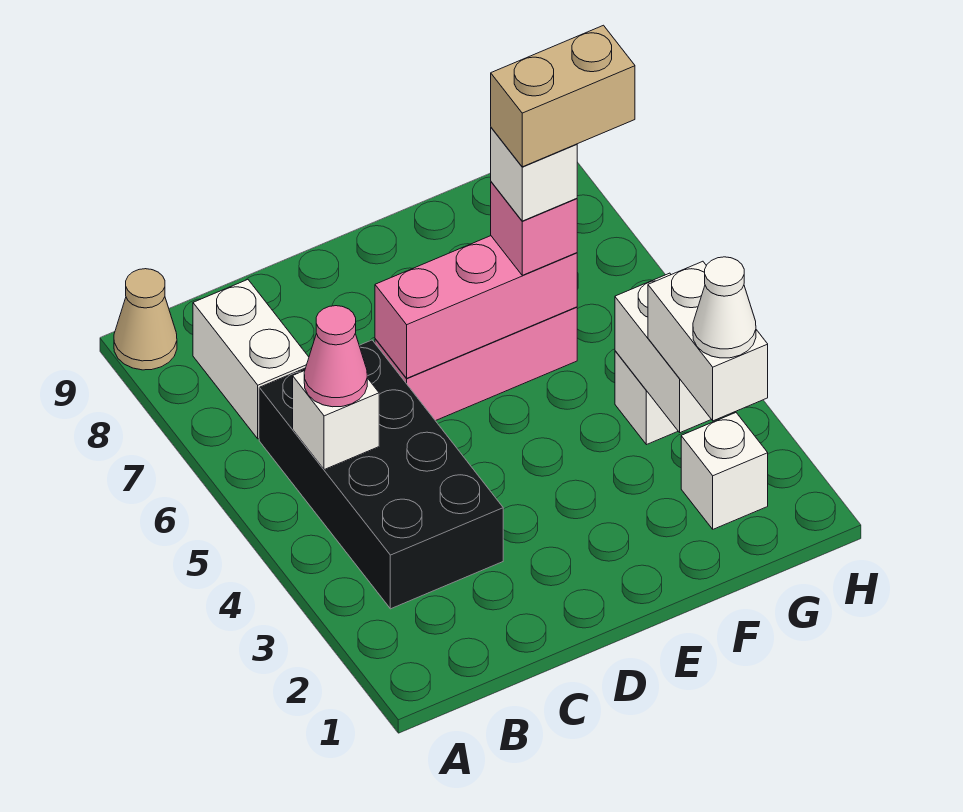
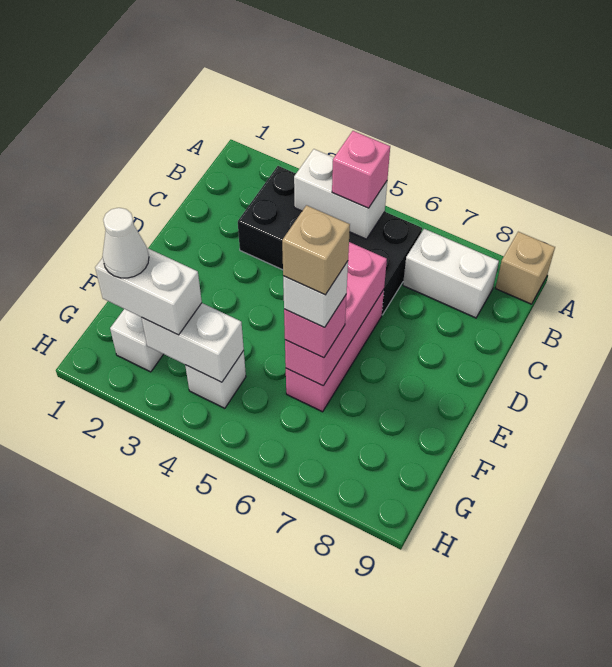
tan cone A9 level 1 -> tan brick A9 level 1
white brick B5 level 2 -> white brick B4:B5 level 2
pink cone B5 level 3 -> pink brick B5 level 3
tan brick F6:G6 level 5 -> tan brick F6 level 5

